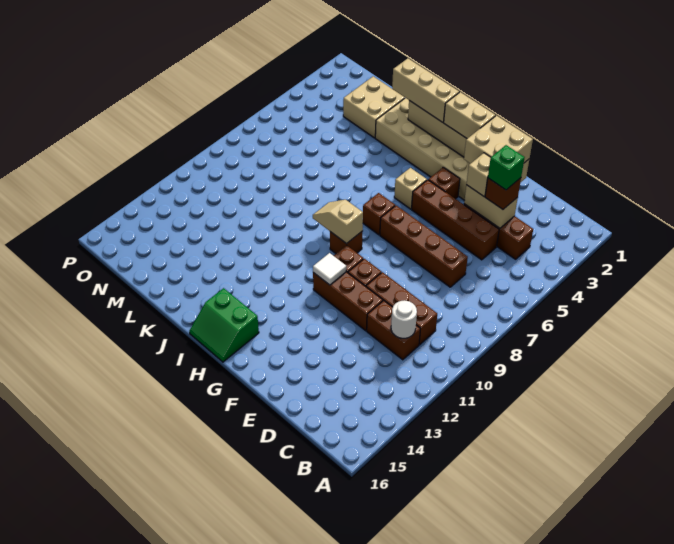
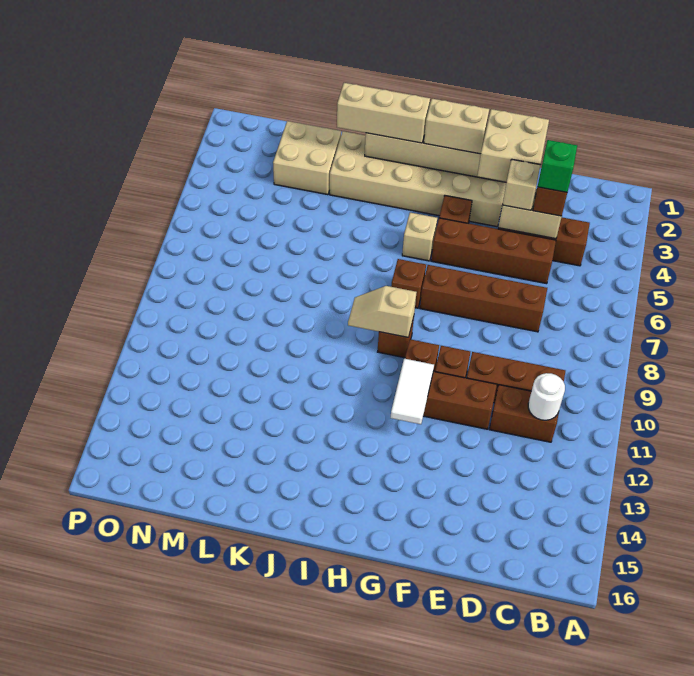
white tile G11 level 2 -> white tile G11:G12 level 2
green slope H15:I16 level 1 top 15 -> none

